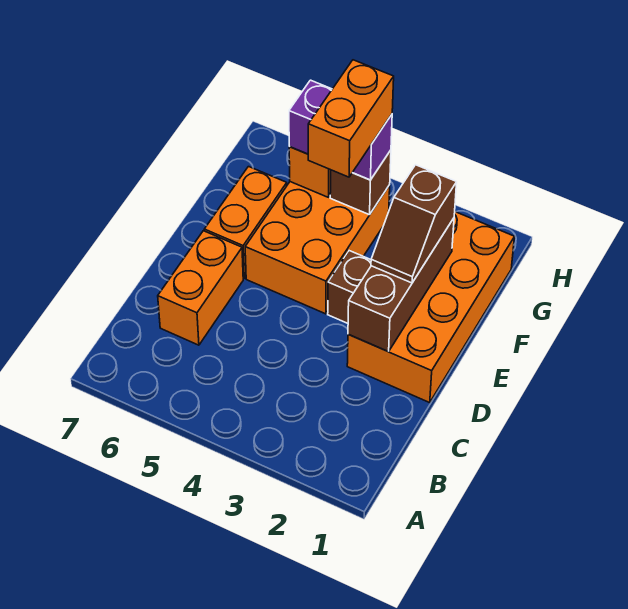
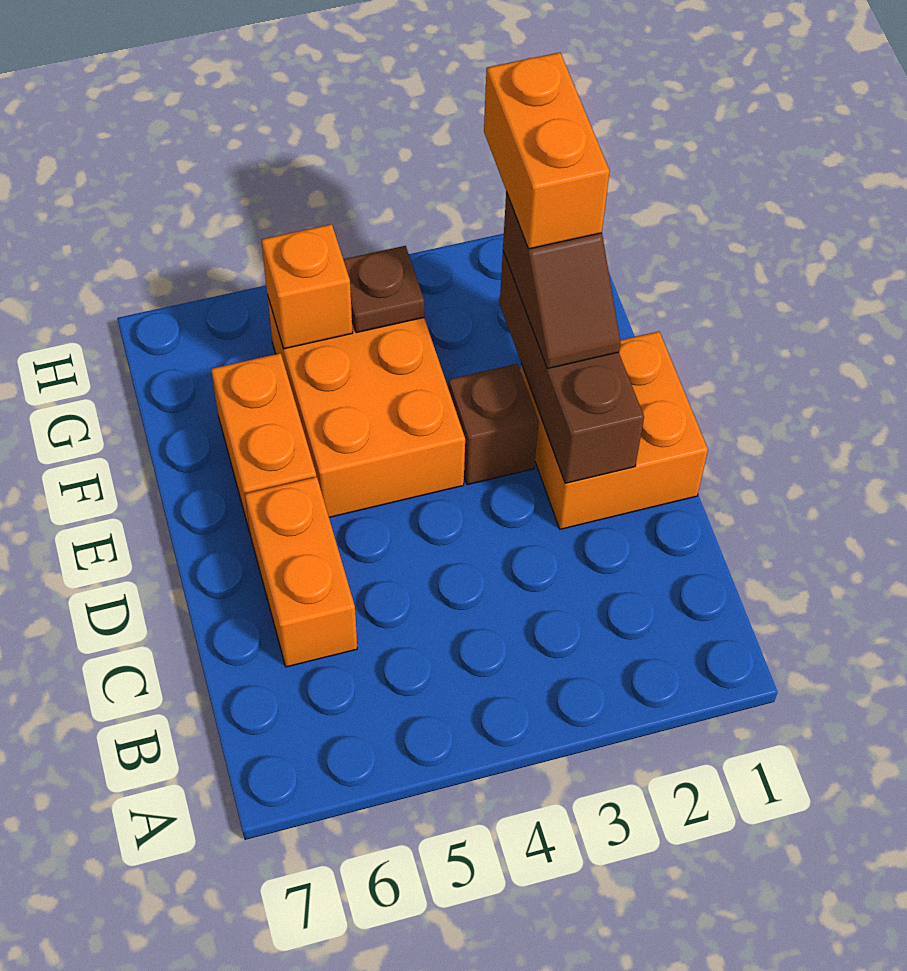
orange brick D1:G2 level 1 -> orange brick D1:E2 level 1
orange brick F4:G4 level 4 -> orange brick F2:G2 level 4
brown brick G4 level 2 -> brown plate G4 level 2
purple brick G4:G5 level 3 -> none

